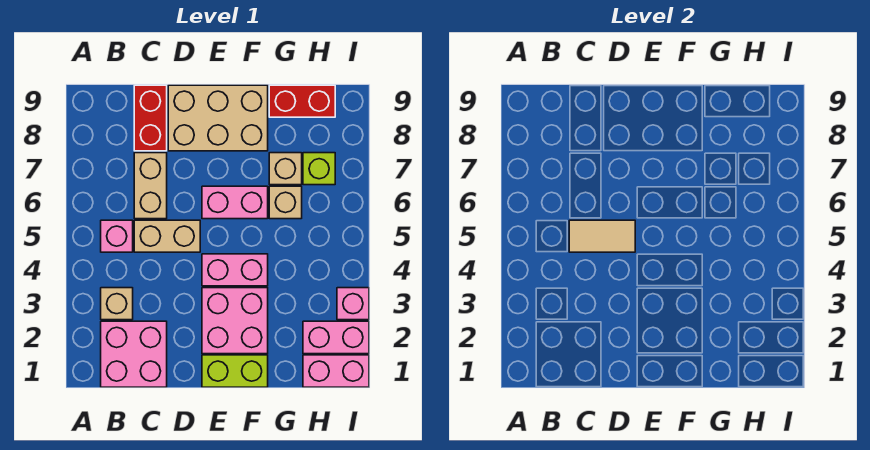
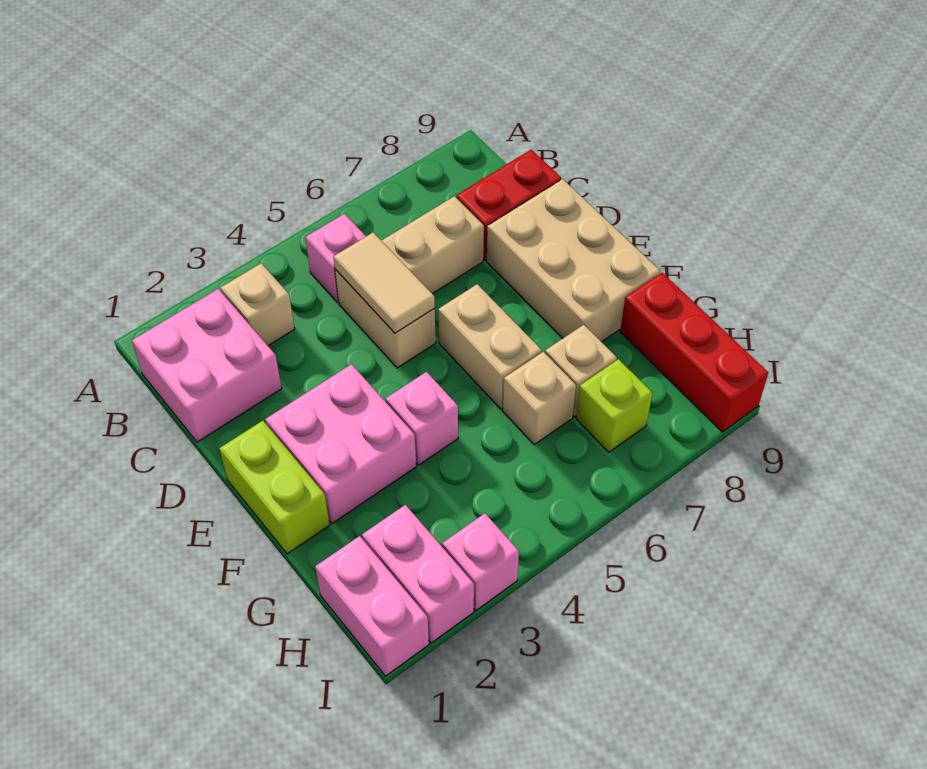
pink brick E4:F4 level 1 -> pink brick F4 level 1
pink brick E6:F6 level 1 -> tan brick E6:F6 level 1
red brick G9:H9 level 1 -> red brick G9:I9 level 1

